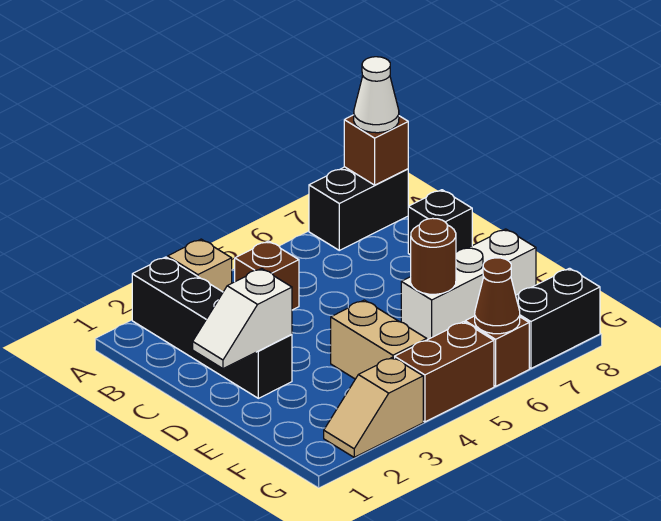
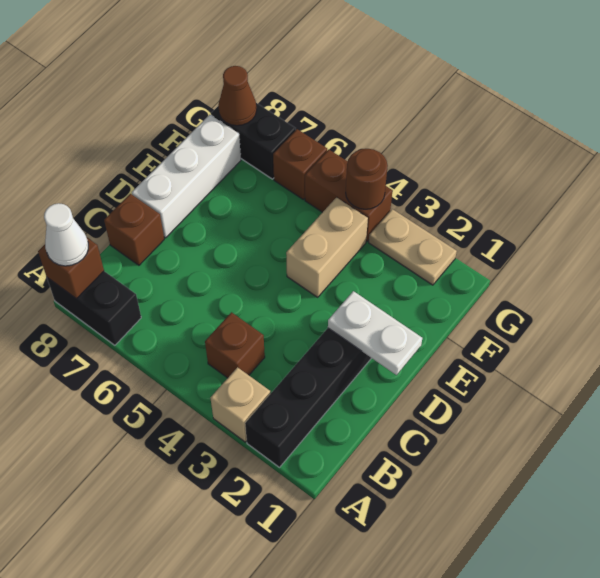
black brick C8 level 1 -> brown brick C8 level 1
white slope D1:D2 level 2 top 2 -> white plate D1:D2 level 2
white brick E6:E8 level 1 -> white brick D8:F8 level 1
brown round brick E6 level 2 -> brown round brick G4 level 2
tan slope G2:G3 level 1 top 3 -> tan plate G2:G3 level 1
brown cone G6 level 2 -> brown cone G8 level 2

